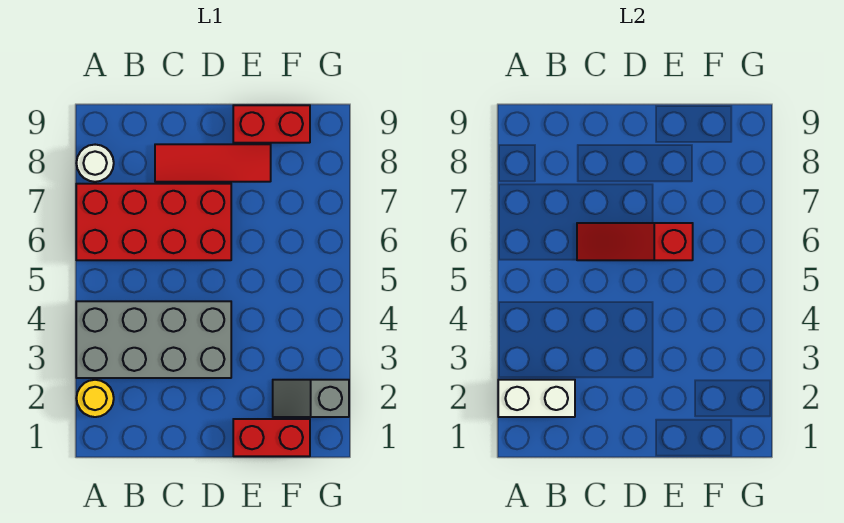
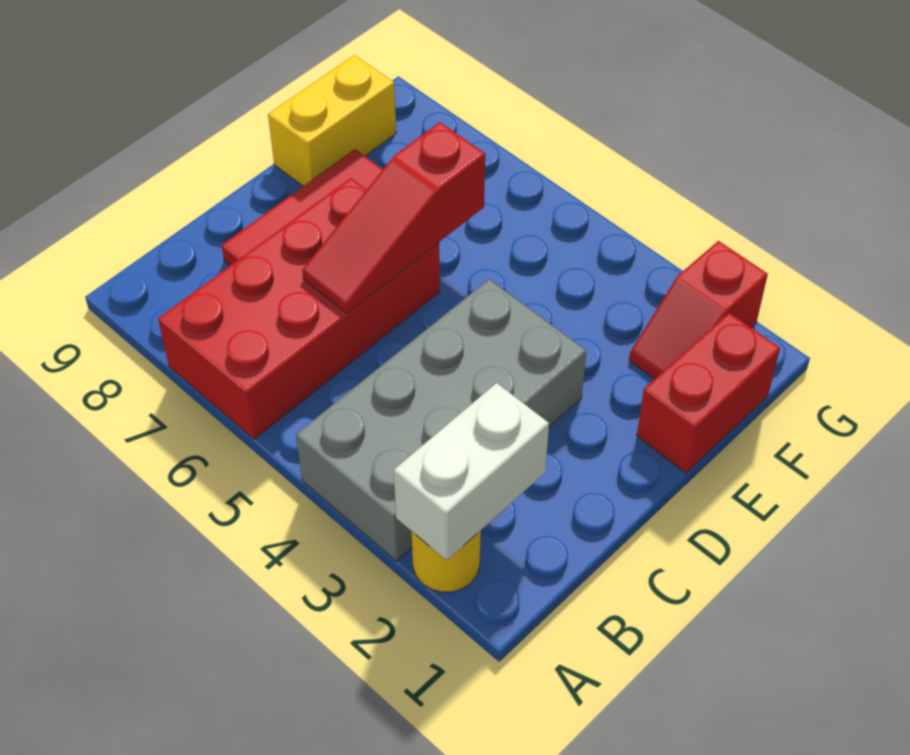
white round brick A8 level 1 -> none
red brick E9:F9 level 1 -> yellow brick E9:F9 level 1
grey slope F2:G2 level 1 top G -> red slope F2:G2 level 1 top G

